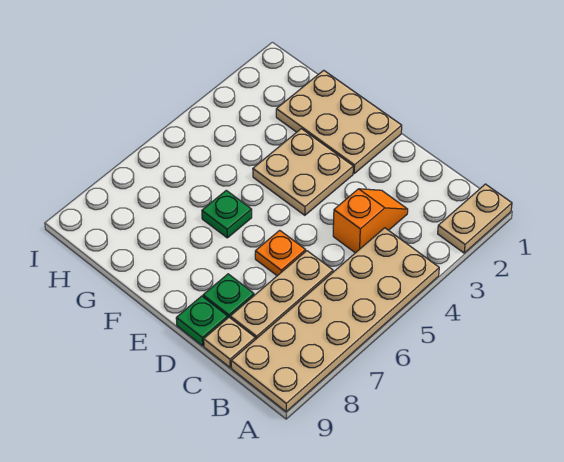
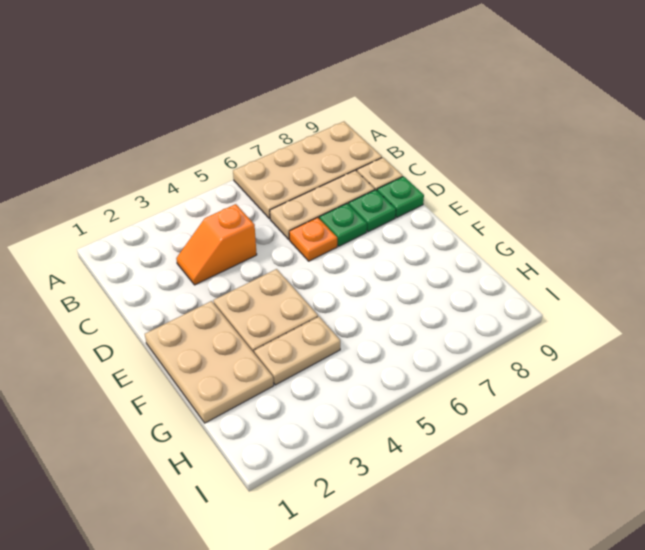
tan plate A1:A2 level 1 -> tan plate G3:G4 level 1
tan plate A4:B9 level 1 -> tan plate A6:B9 level 1
green plate F6 level 1 -> green plate D7 level 1

